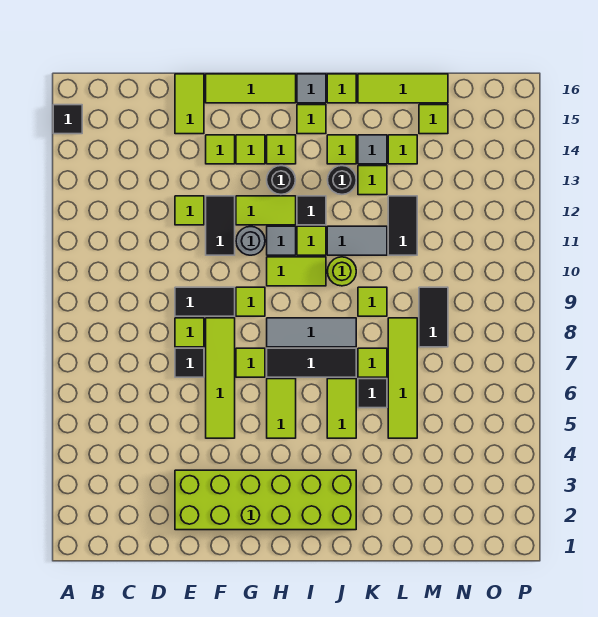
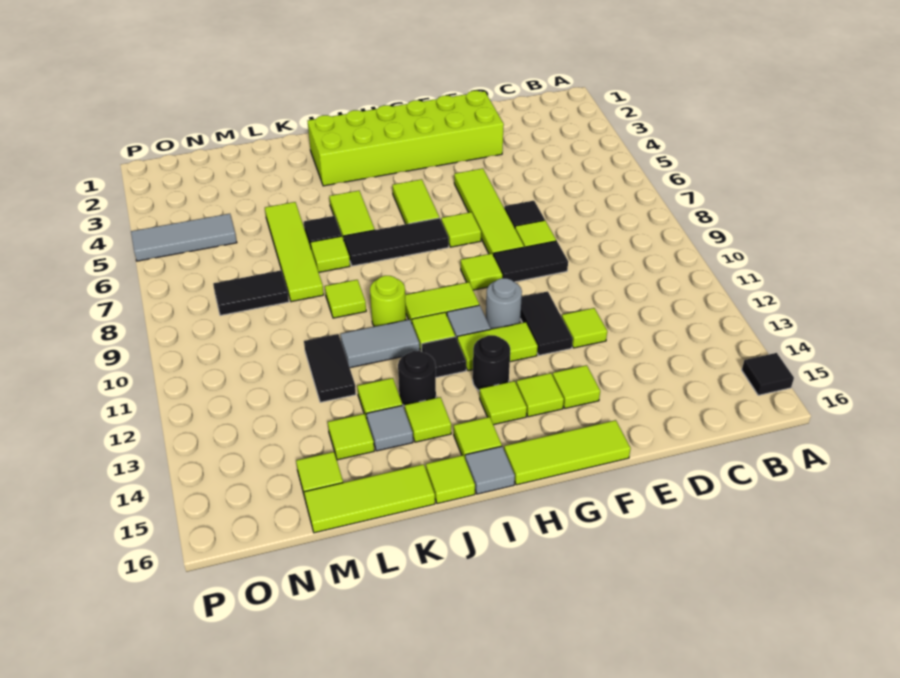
lime tile E15:E16 level 1 -> none
grey tile H8:J8 level 1 -> grey tile N5:P5 level 1
black tile M8:M9 level 1 -> black tile M8:N8 level 1

